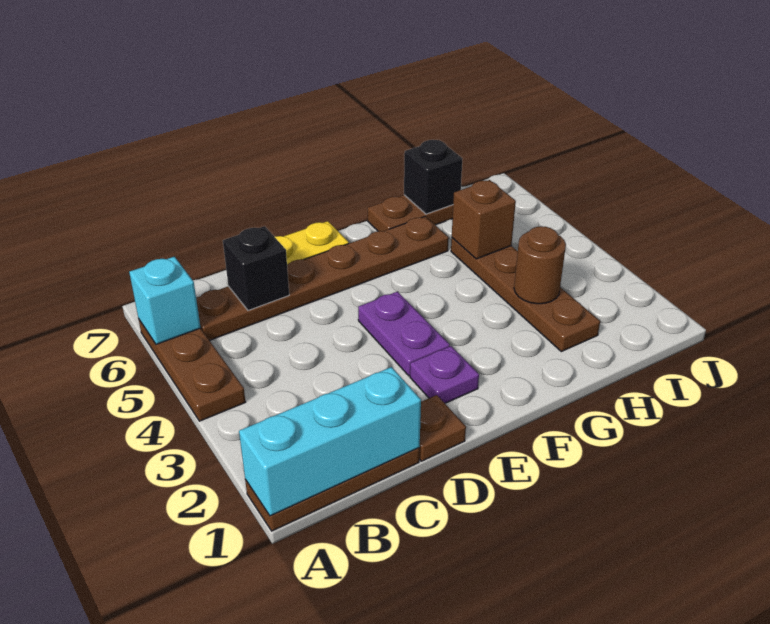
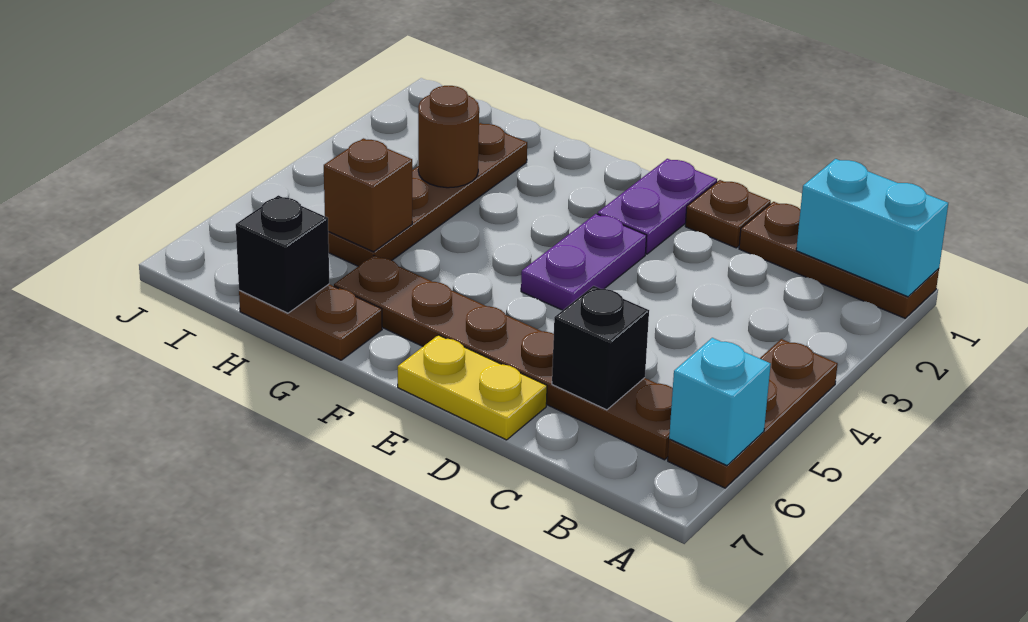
cyan brick A1:C1 level 2 -> cyan brick A1:B1 level 2
purple plate E2 level 1 -> purple plate E1:E2 level 1

